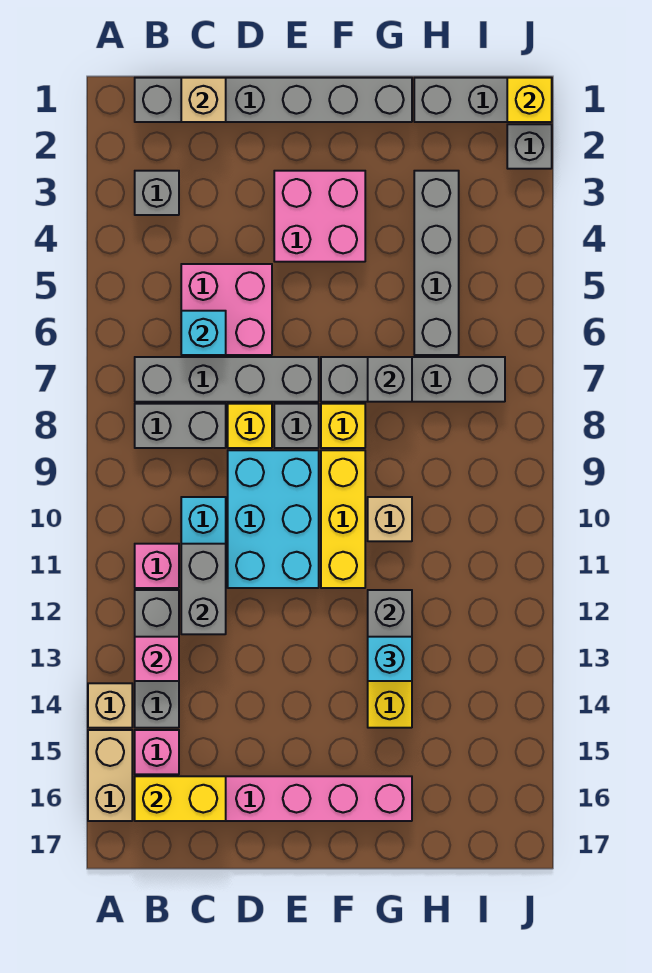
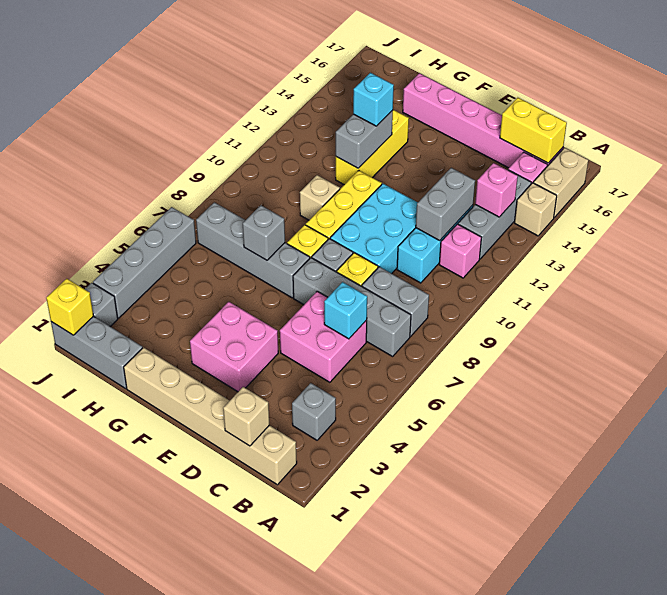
grey brick B1:G1 level 1 -> tan brick B1:G1 level 1
grey brick H3:H6 level 1 -> grey brick J3:J6 level 1

